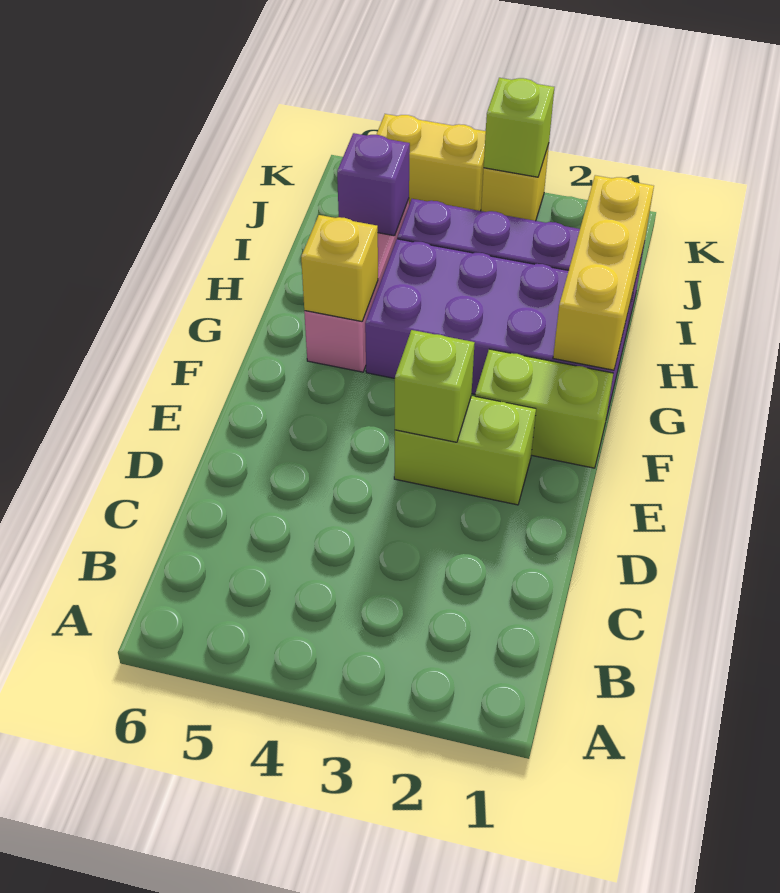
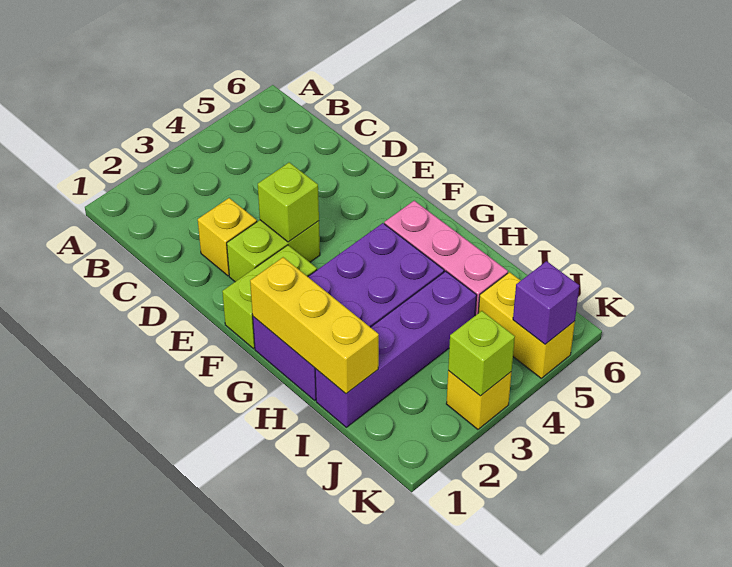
yellow brick G5 level 2 -> yellow brick D2 level 1
purple brick I5 level 2 -> purple brick K5 level 2
yellow brick K4:K5 level 1 -> yellow brick J5:K5 level 1

